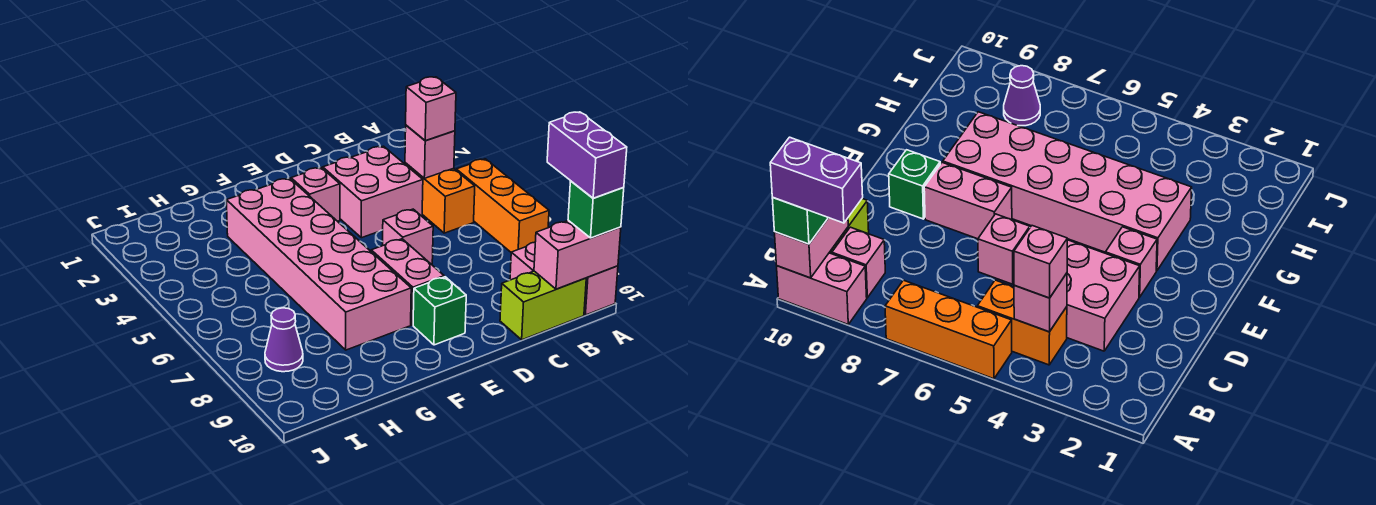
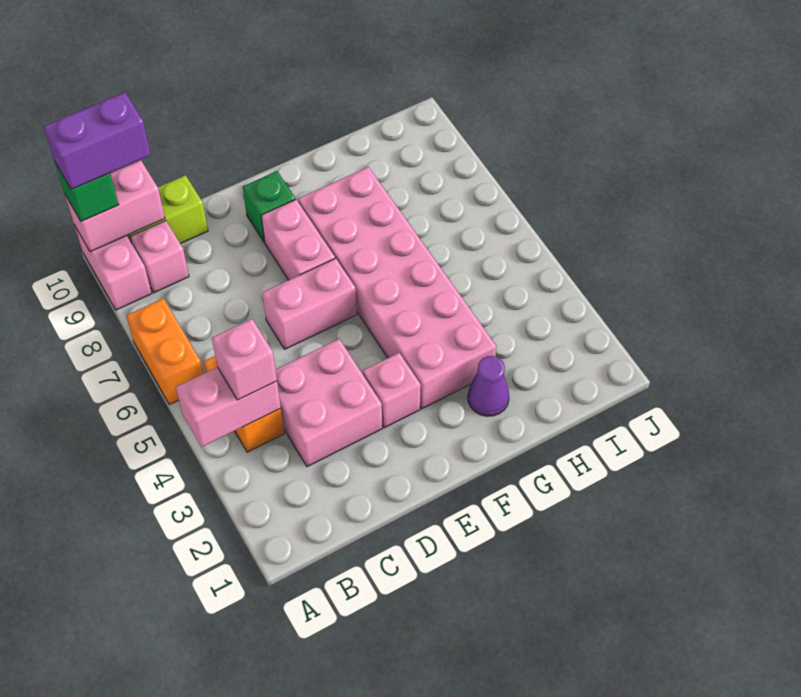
orange brick A5:A7 level 1 -> orange brick A6:A7 level 1
purple brick A9:A10 level 4 -> purple brick A10:B10 level 4
pink brick B4 level 2 -> pink brick A4:B4 level 2
pink brick D6 level 1 -> pink brick D6:E6 level 1
purple cone I8 level 1 -> purple cone G2 level 1

